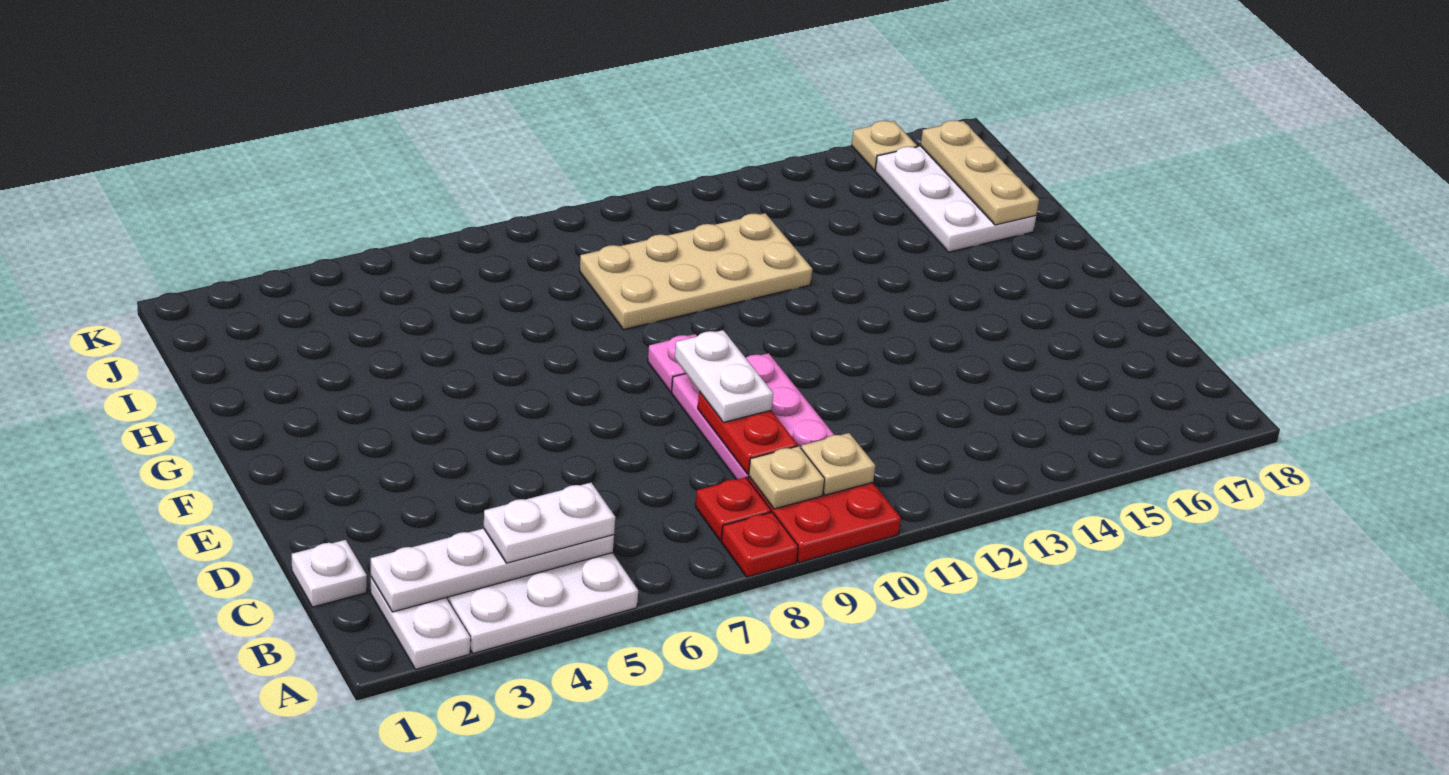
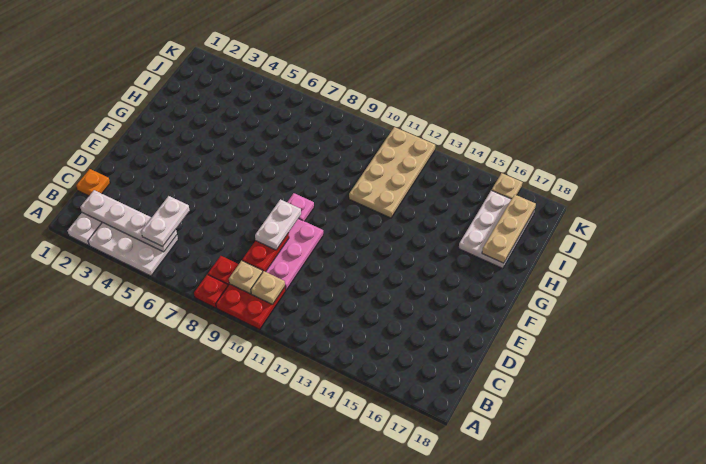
white plate B4:B5 level 3 -> white plate B5:C5 level 3
white plate C1 level 1 -> orange plate C1 level 1
tan plate H9:I12 level 1 -> tan plate H11:K12 level 1

